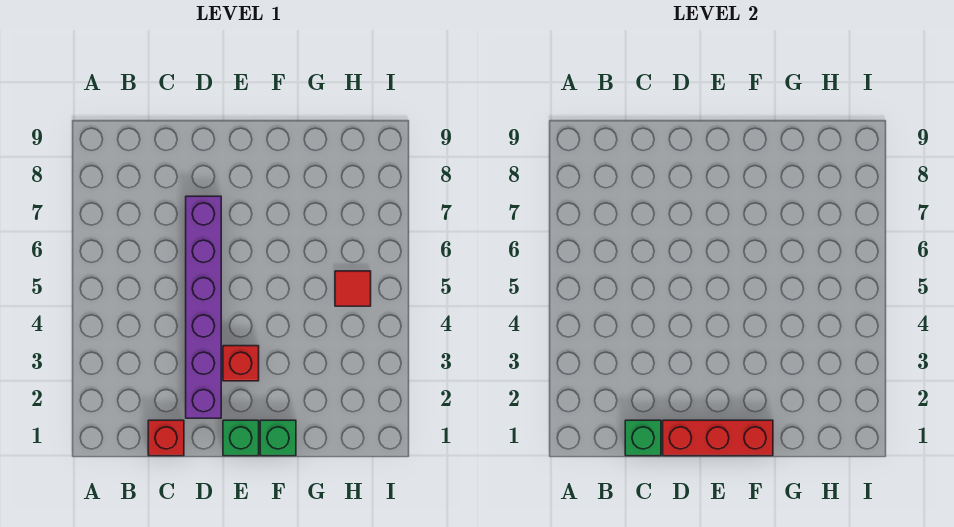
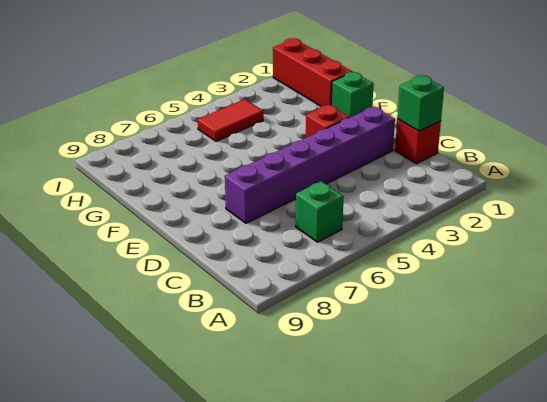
red brick D1:F1 level 2 -> red brick G1:I1 level 1
green brick E1 level 1 -> green brick B6 level 1
red tile H5 level 1 -> red tile H4:H5 level 1

